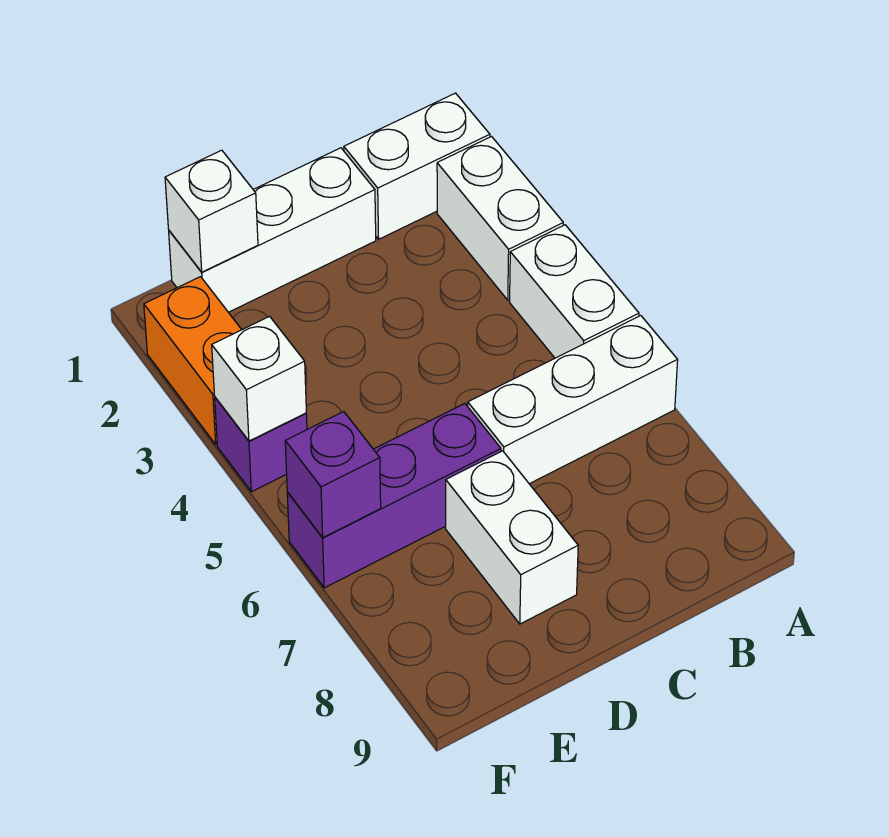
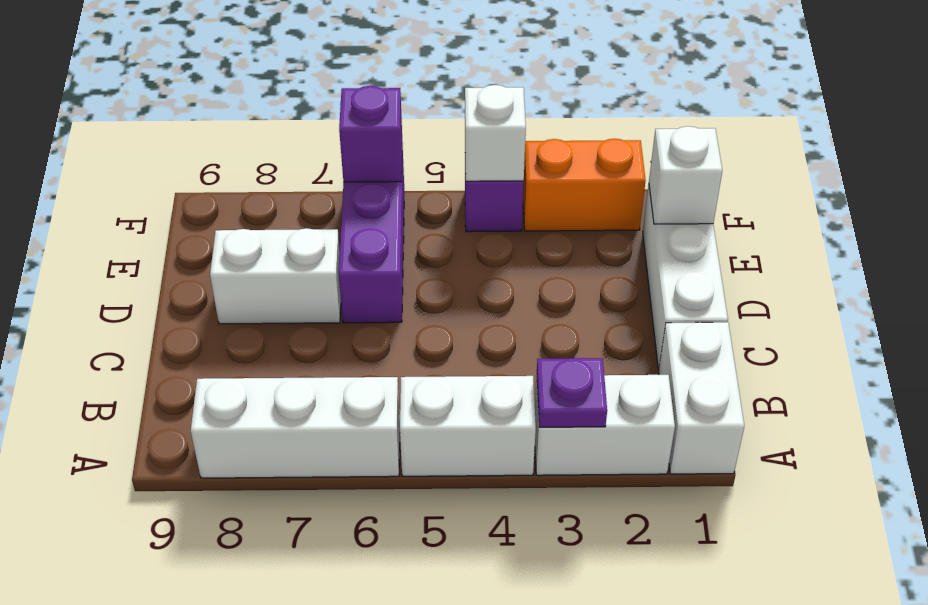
none -> purple plate A3 level 2
white brick A6:C6 level 1 -> white brick A6:A8 level 1

